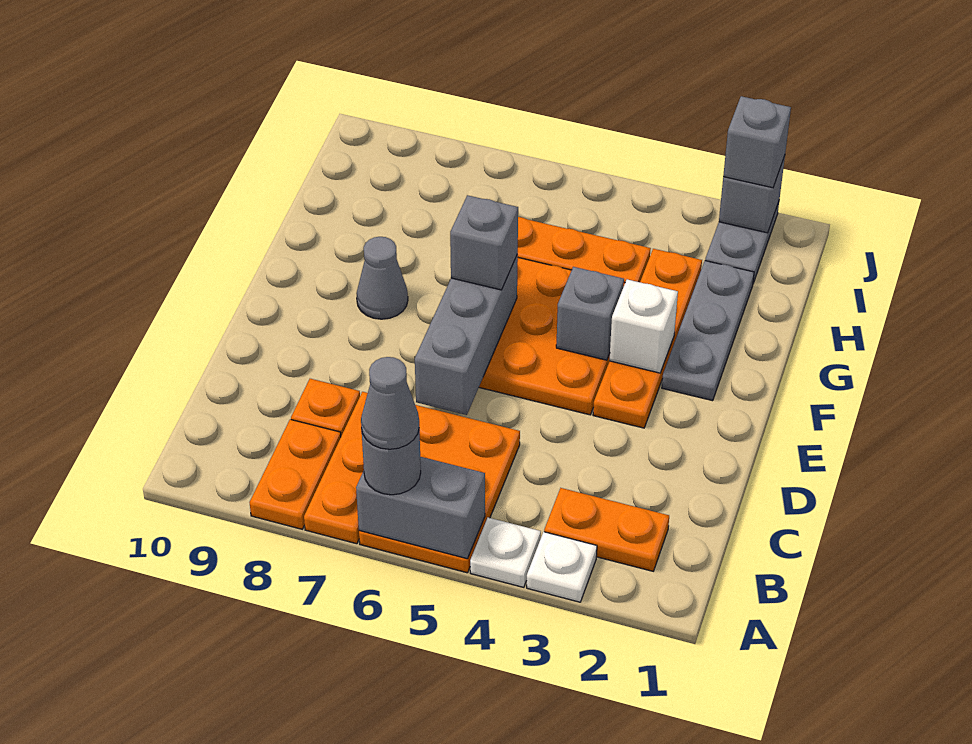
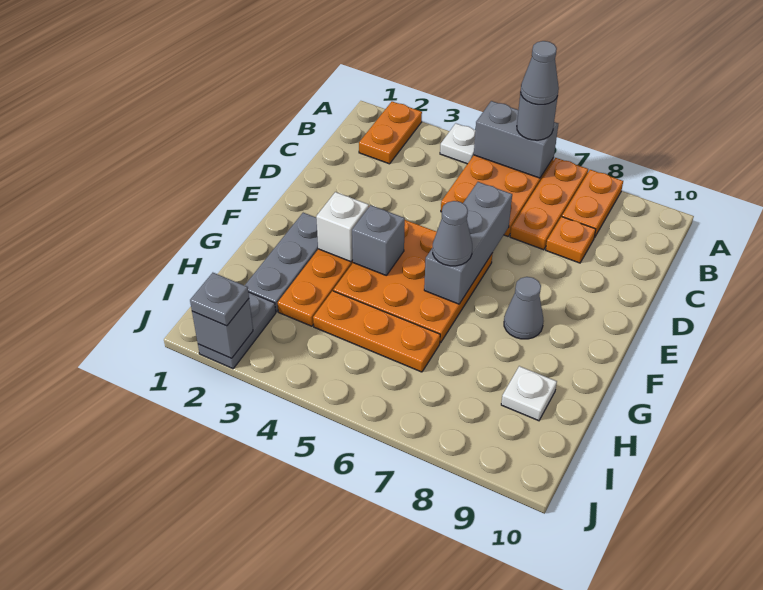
white plate A3 level 1 -> white plate H9 level 1
orange plate B2:B3 level 1 -> orange plate A2:B2 level 1
grey brick F6 level 3 -> grey cone F6 level 3
grey brick J2 level 3 -> grey plate J2 level 3

